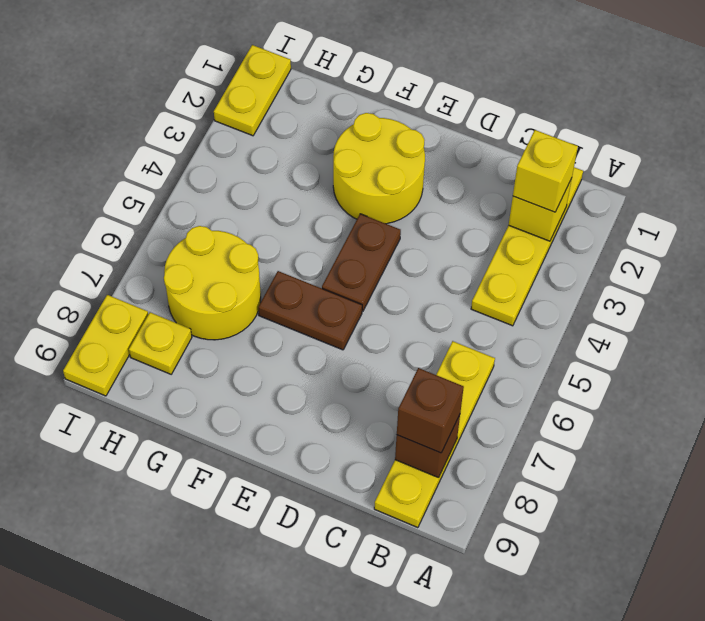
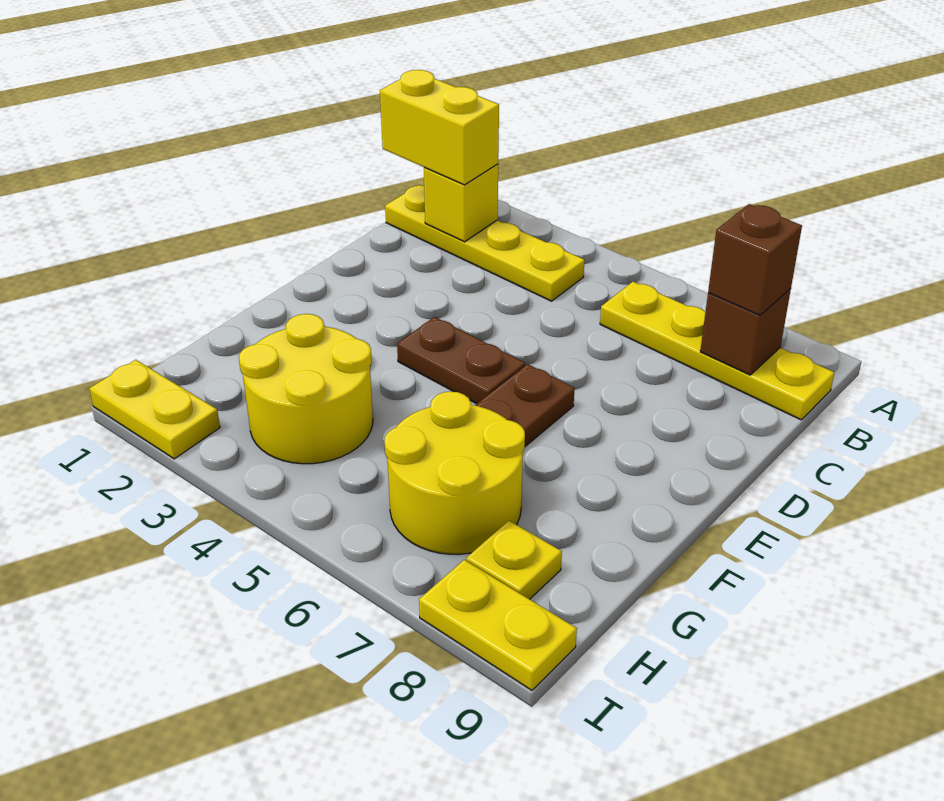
yellow brick B2 level 3 -> yellow brick B1:B2 level 3
yellow round brick E2:F3 level 1 -> yellow round brick G3:H4 level 1

